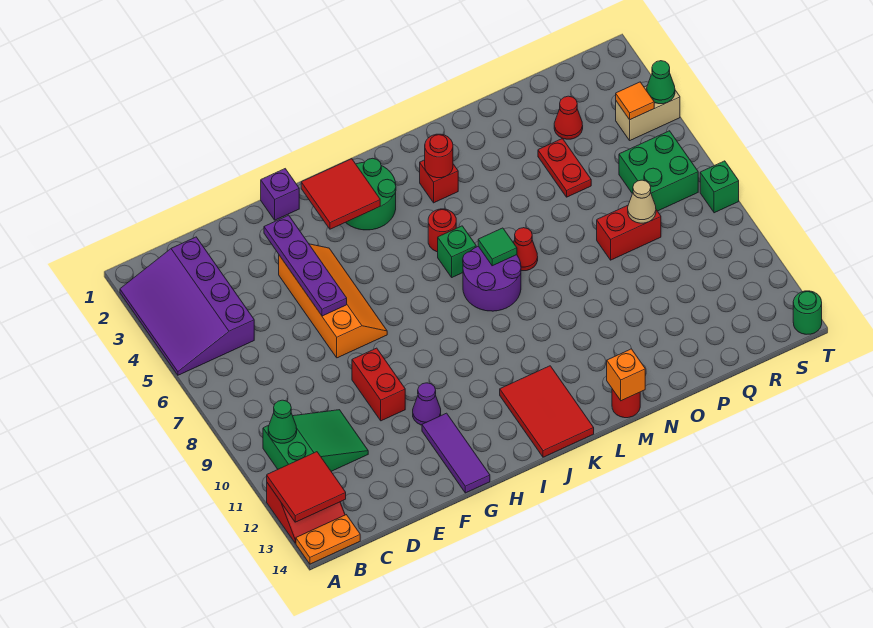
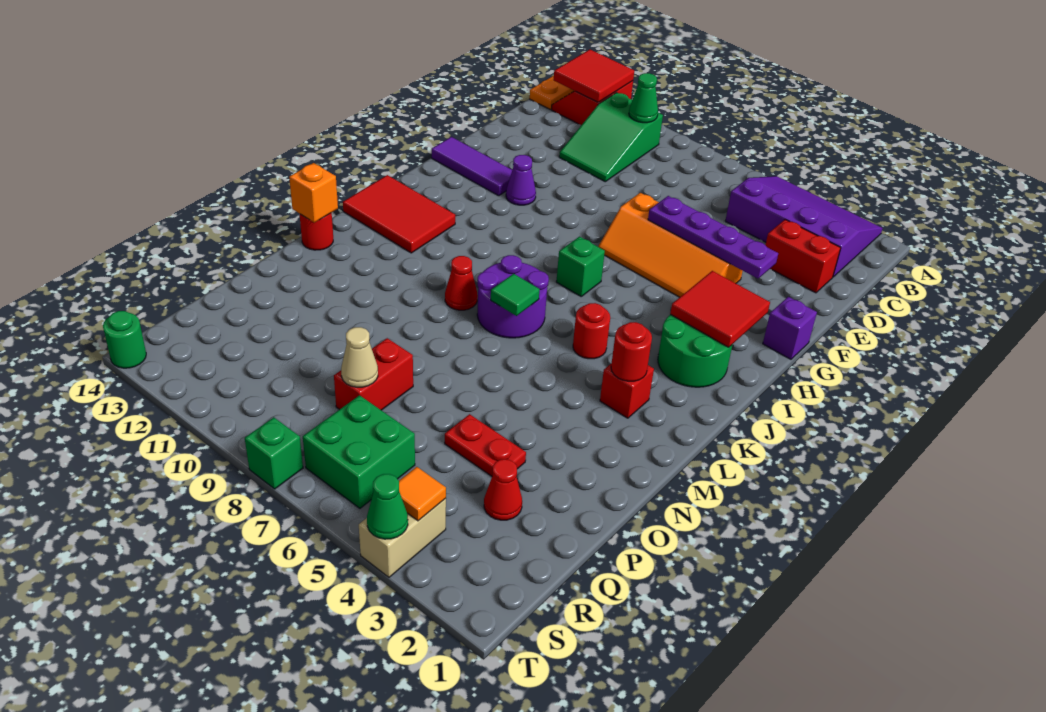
red brick F9:F10 level 1 -> red brick D2:D3 level 1
green brick K6 level 1 -> green brick I7 level 1
red cone M7 level 1 -> red cone L9 level 1

